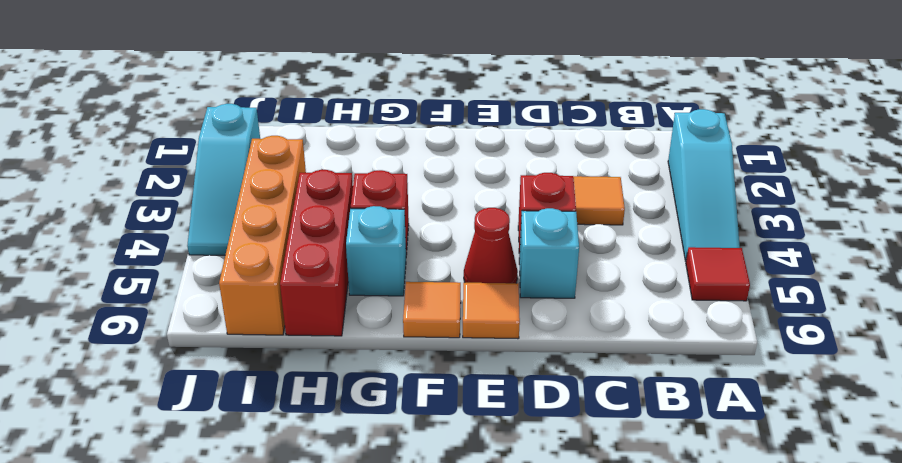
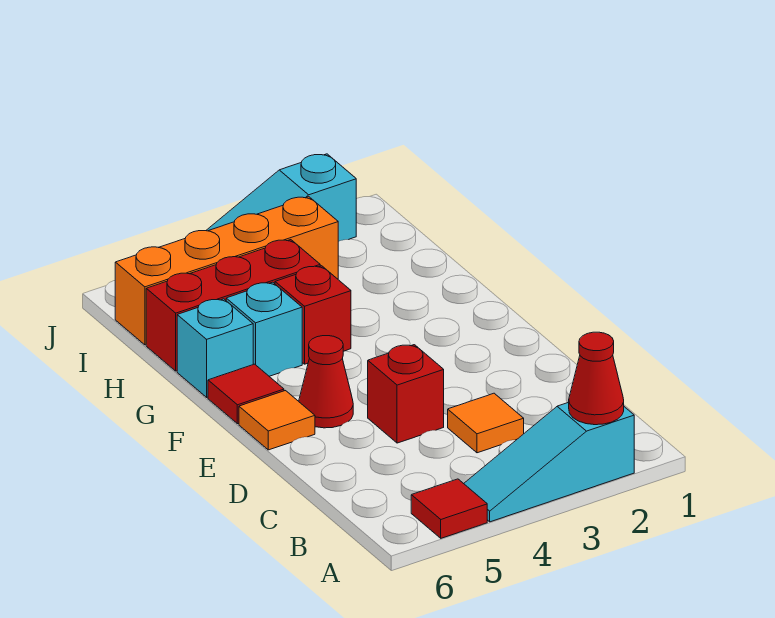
none -> red cone A2 level 2
cyan brick D5 level 1 -> cyan brick G6 level 1
orange tile F6 level 1 -> red tile F6 level 1

